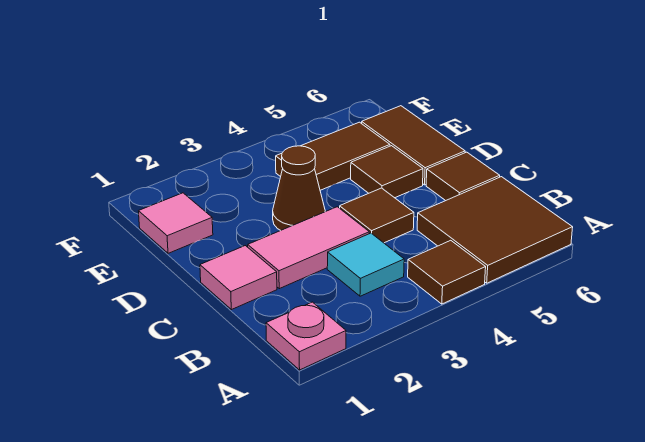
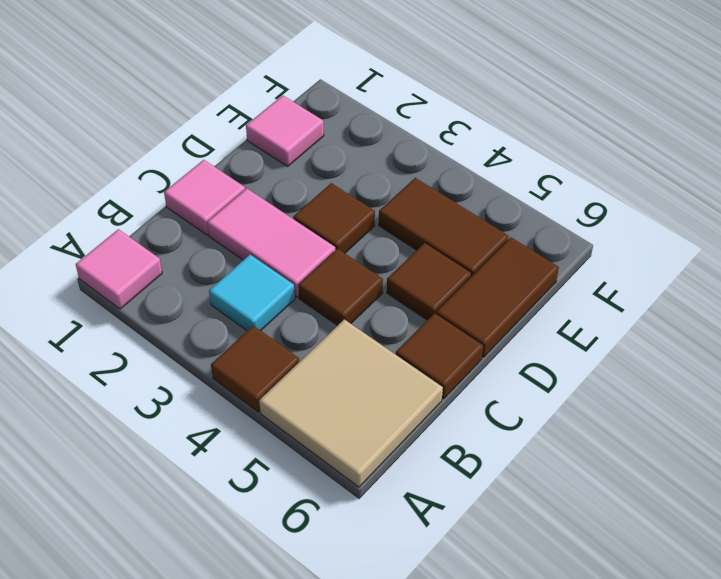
pink plate A1 level 1 -> pink tile A1 level 1
brown tile A5:B6 level 1 -> tan tile A5:B6 level 1
brown cone D3 level 1 -> brown tile D3 level 1

